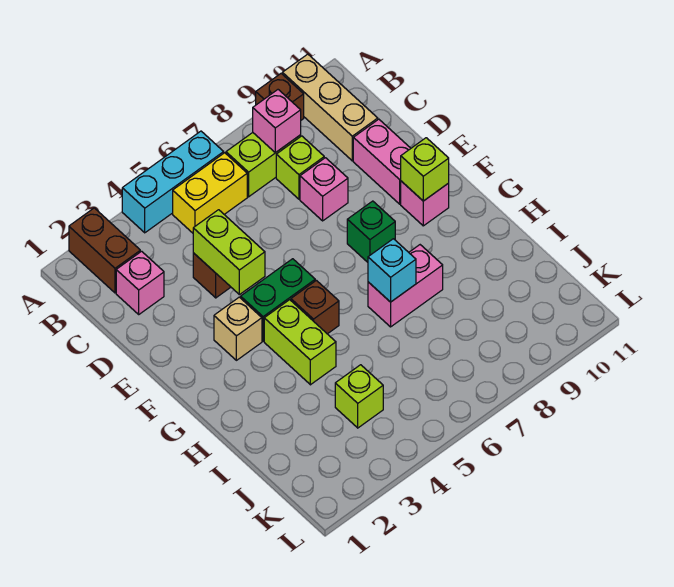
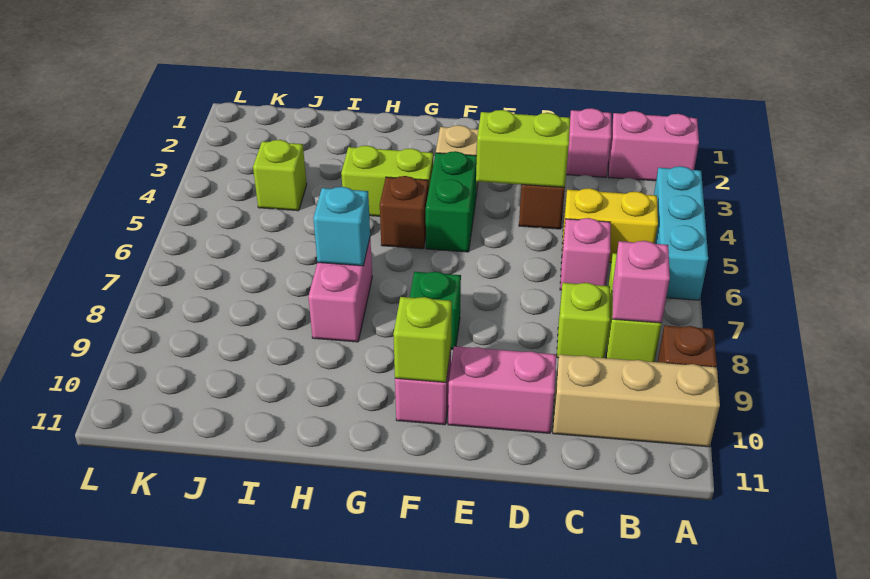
brown brick A2:B2 level 1 -> pink brick A2:B2 level 1
yellow brick B5:B6 level 1 -> yellow brick B5:C5 level 1
pink brick D8 level 1 -> pink brick C6 level 1

